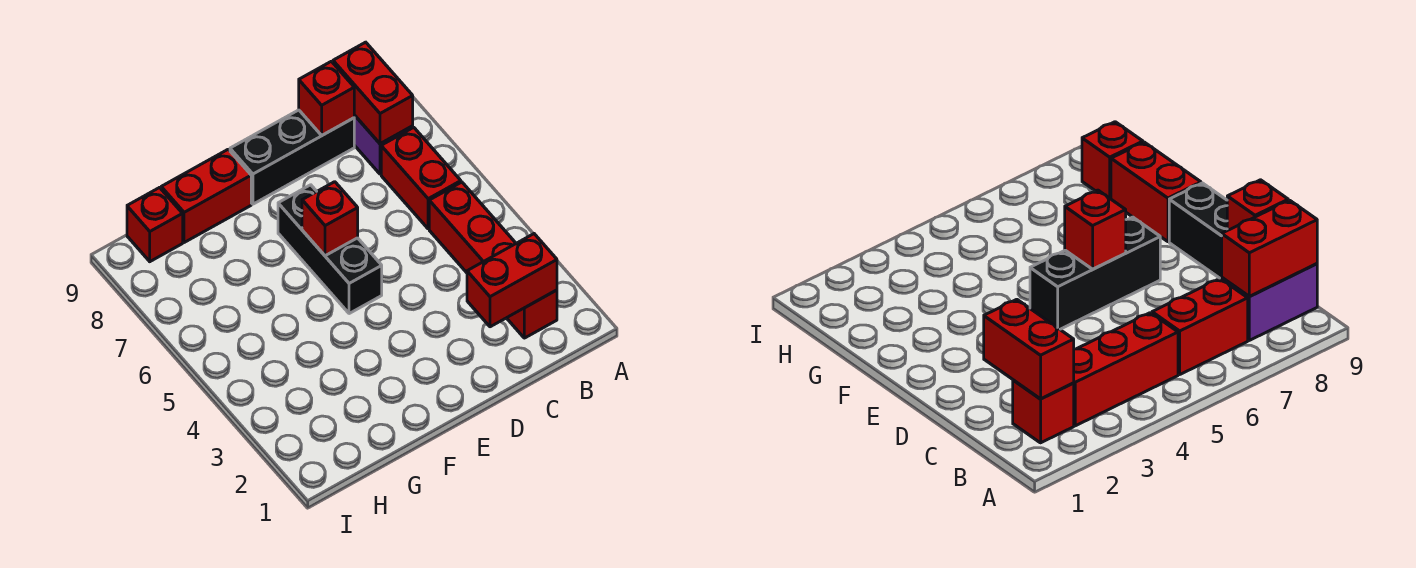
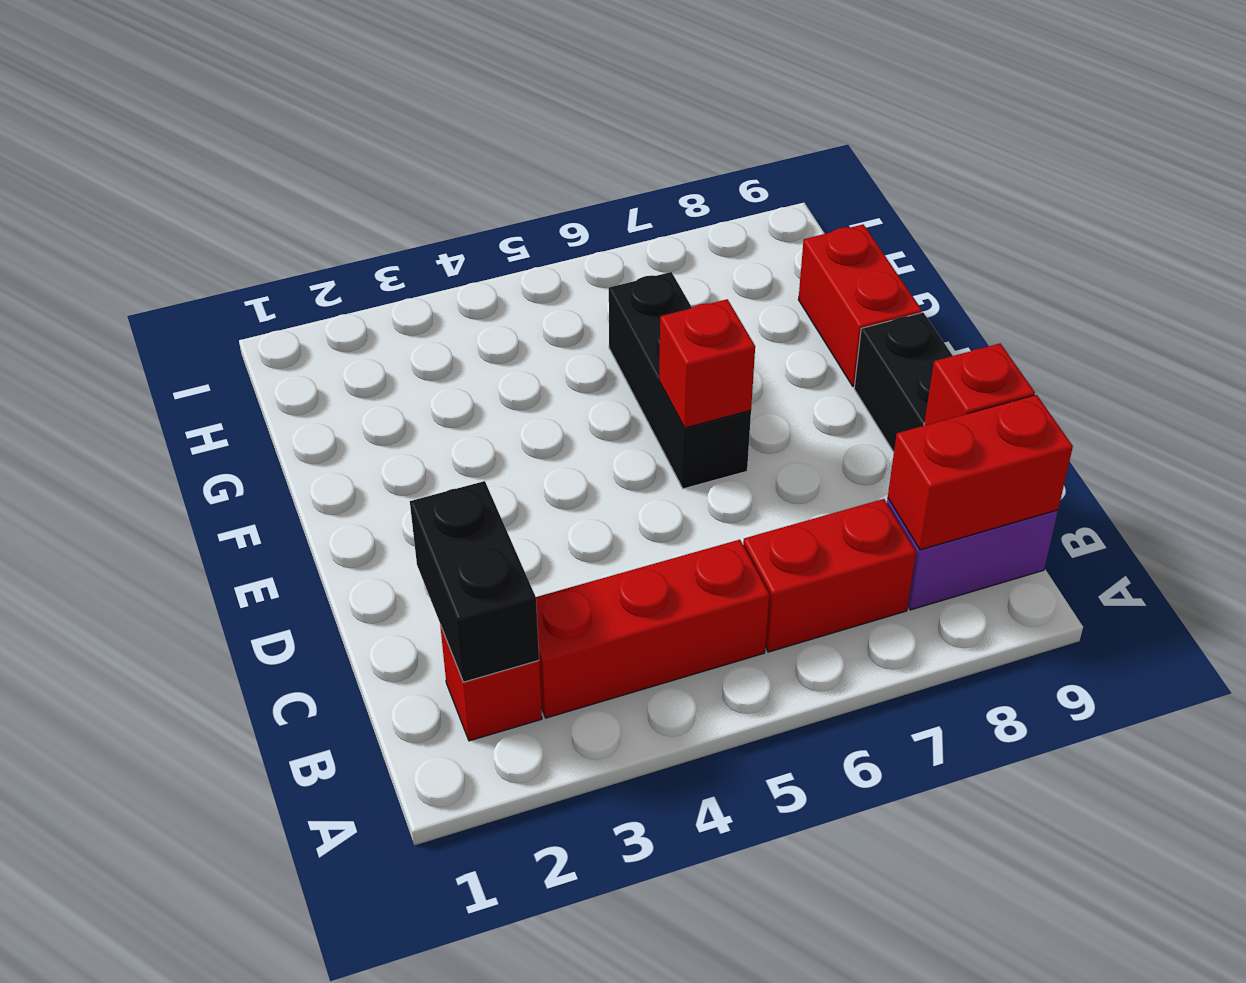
red brick B2:C2 level 2 -> black brick B2:C2 level 2
black brick E5:E7 level 1 -> black brick E6:G6 level 1
red brick H9 level 1 -> none

